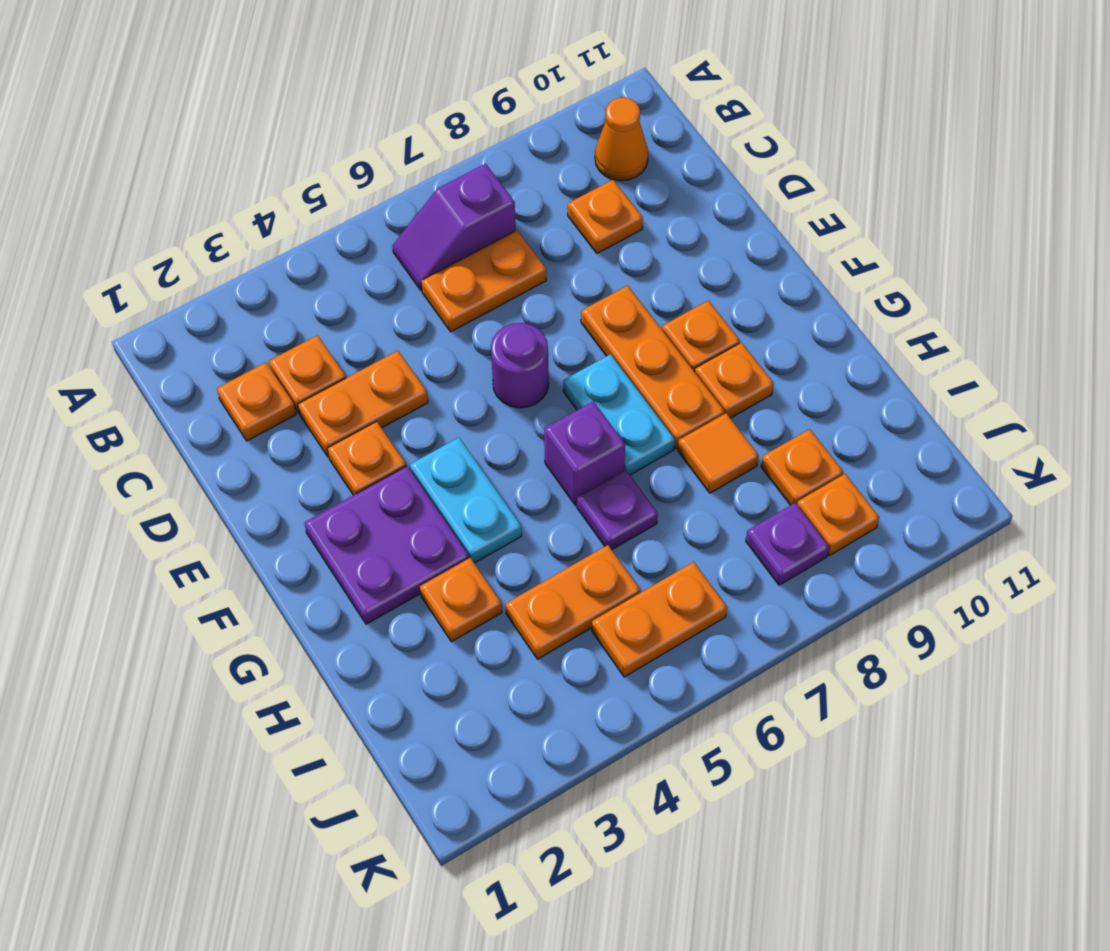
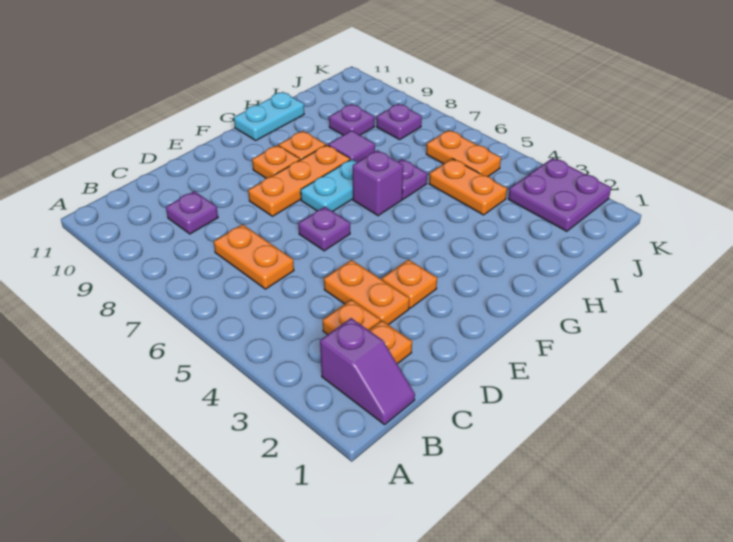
purple slope B6:B7 level 1 top 7 -> purple slope B1:B2 level 1 top 2
orange cone B10 level 1 -> none
orange plate C9 level 1 -> purple plate C9 level 1
purple round brick E6 level 1 -> purple plate E6 level 1
purple plate F2:G3 level 1 -> purple plate J2:K3 level 1
cyan plate F4:G4 level 1 -> cyan plate G11:H11 level 1
orange plate H3 level 1 -> none
orange tile H8 level 1 -> purple tile H8 level 1
orange plate I9 level 1 -> purple plate I9 level 1
orange plate J9 level 1 -> none

